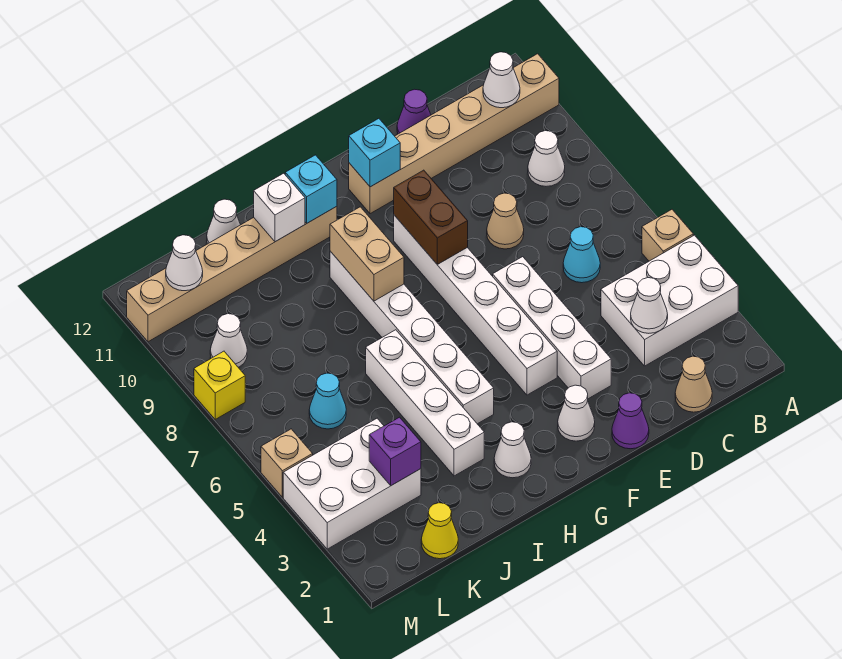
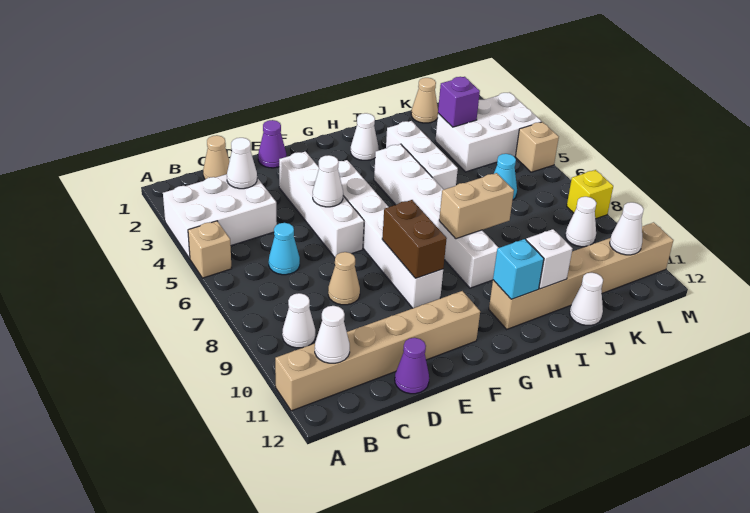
white cone F2 level 1 -> white cone E5 level 2
cyan brick F11 level 2 -> none
tan brick H8:H9 level 2 -> tan brick H8:I8 level 2
white brick I3:I6 level 1 -> white brick I3:I5 level 1
yellow cone K1 level 1 -> tan cone K1 level 1

